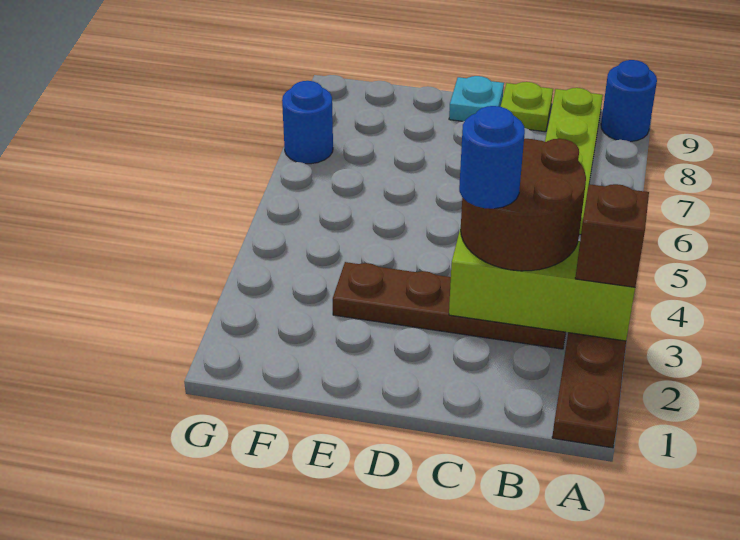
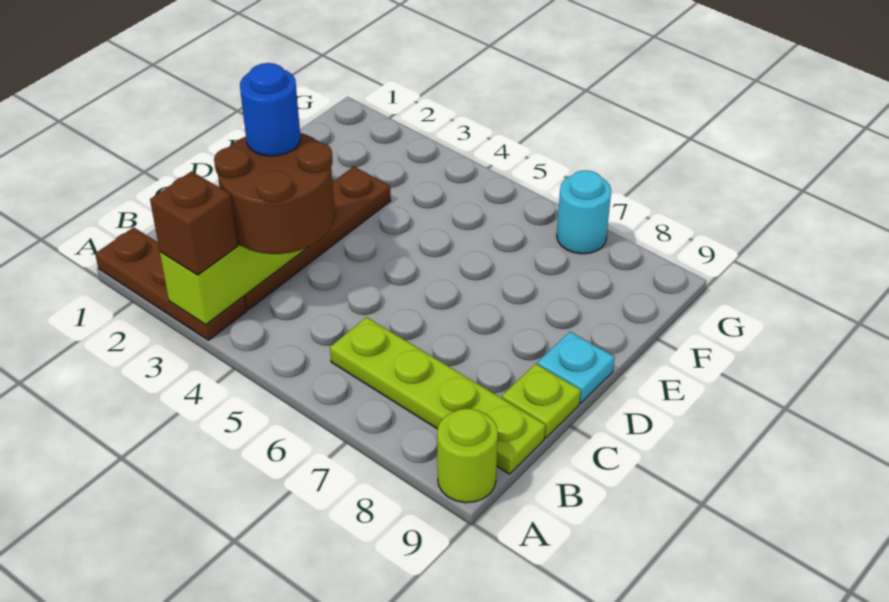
blue round brick A9 level 1 -> lime round brick A9 level 1
blue round brick G7 level 1 -> cyan round brick G7 level 1

